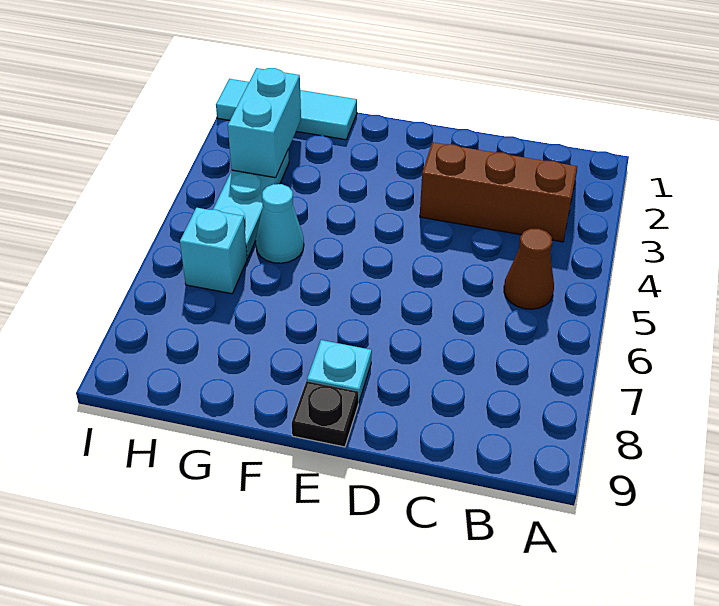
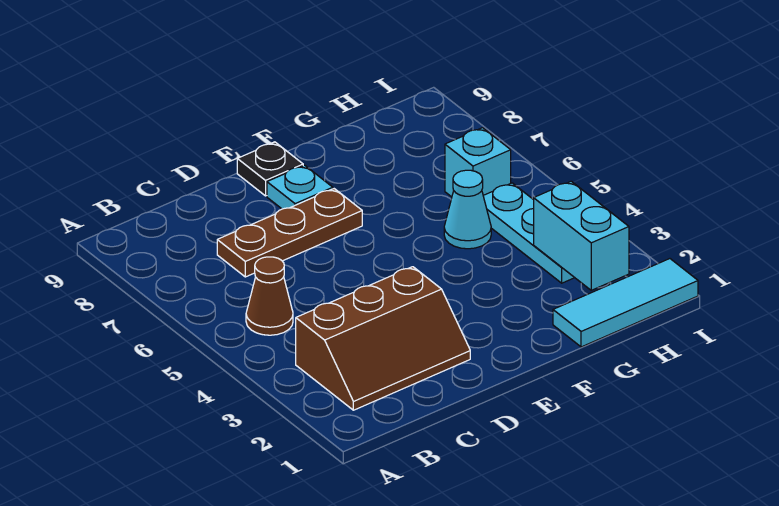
none -> brown plate C7:E7 level 1

